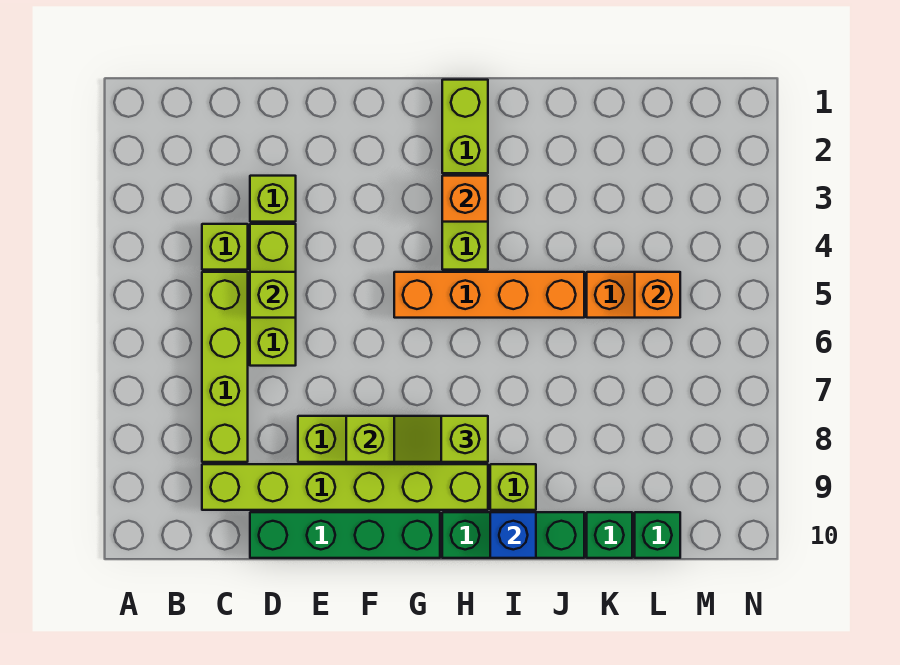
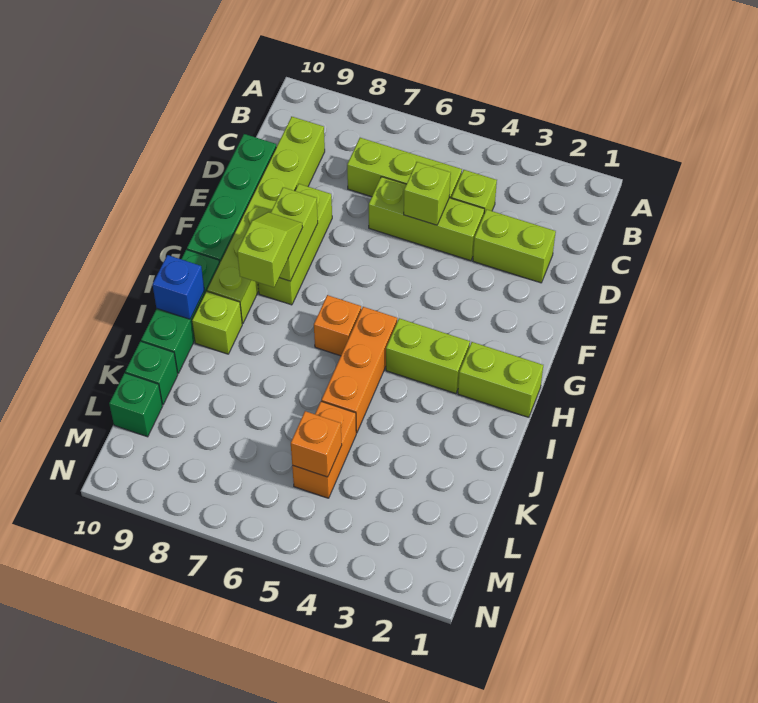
lime brick C5:C8 level 1 -> lime brick C5:C7 level 1
lime brick D3 level 1 -> lime brick D2:D3 level 1
orange brick G5:J5 level 1 -> orange brick H5:J5 level 1
orange brick H3 level 2 -> orange brick H6 level 1

